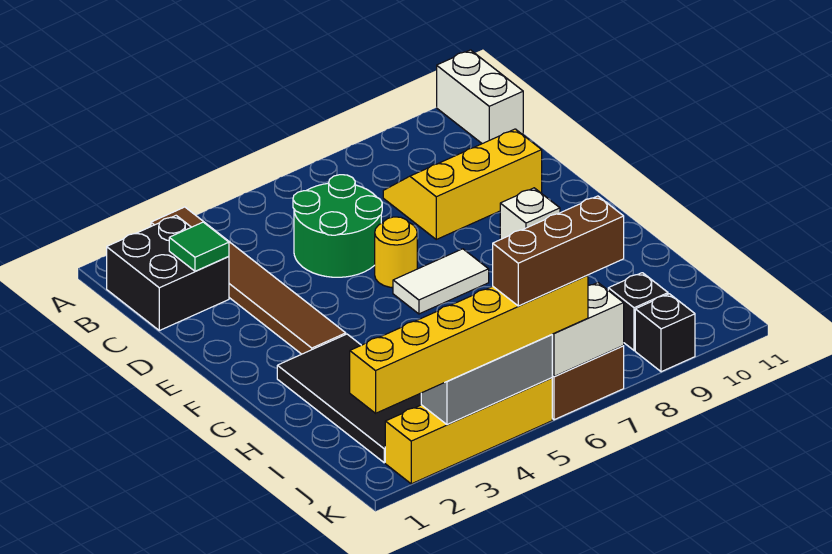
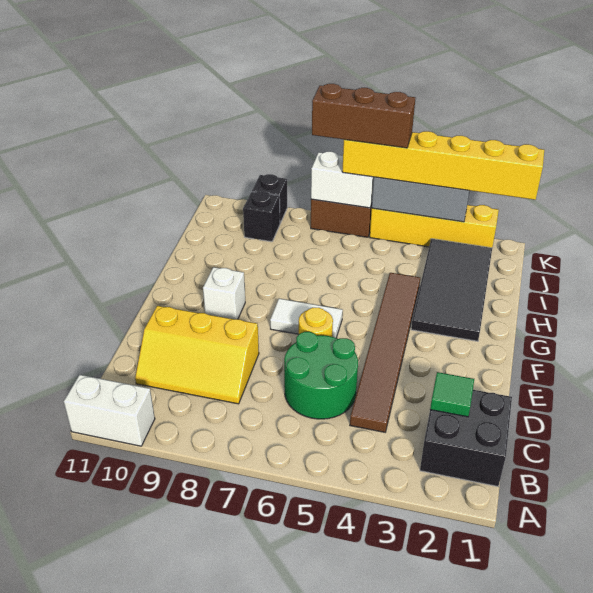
brown tile A3:F3 level 1 -> brown tile C4:H4 level 1
white brick A11:B11 level 1 -> white brick A10:A11 level 1

